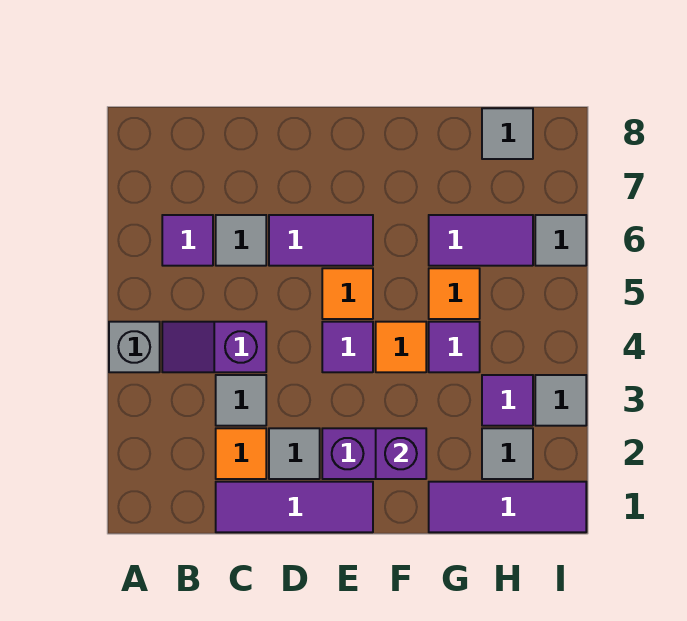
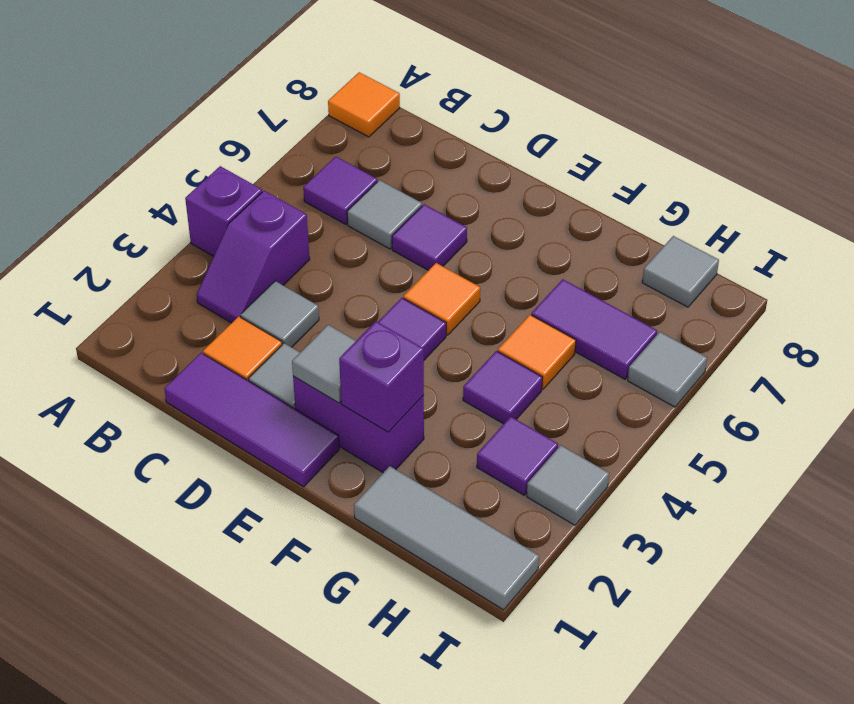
grey brick A4 level 1 -> purple brick A4 level 1
purple slope B4:C4 level 1 top C -> purple slope B3:B4 level 1 top 4
purple tile D6:E6 level 1 -> purple tile D6 level 1
orange tile F4 level 1 -> orange tile A8 level 1
purple tile G1:I1 level 1 -> grey tile G1:I1 level 1
grey tile H2 level 1 -> grey tile E2 level 2

